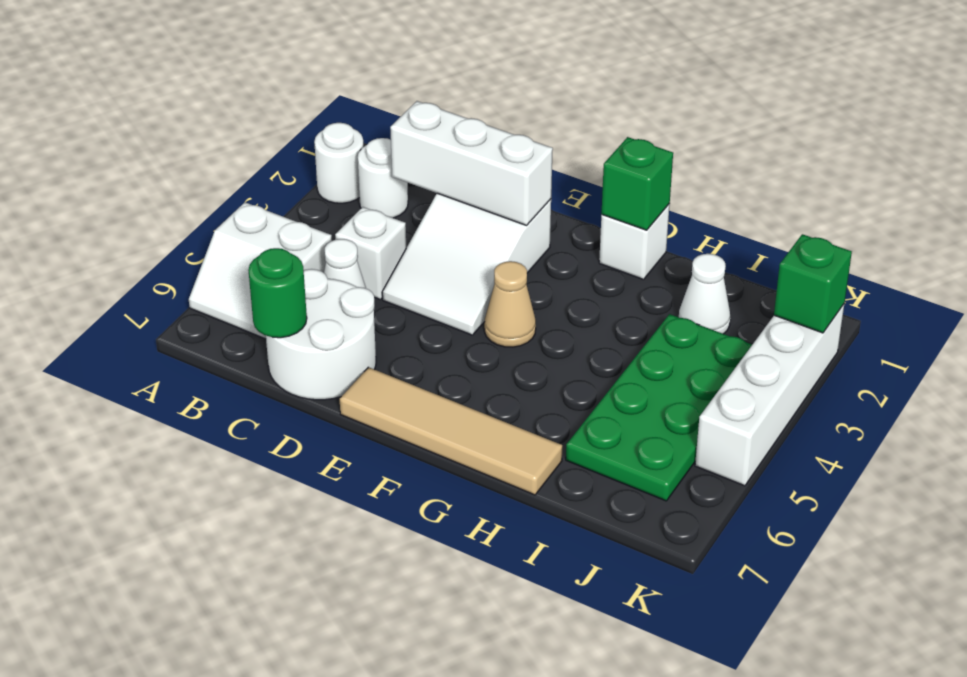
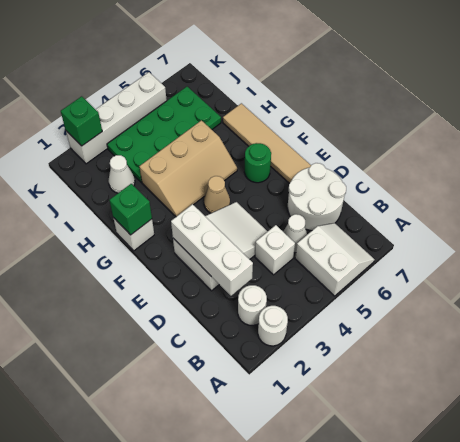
green round brick C7 level 2 -> green round brick F6 level 1
none -> tan slope G3:H5 level 1 top H

